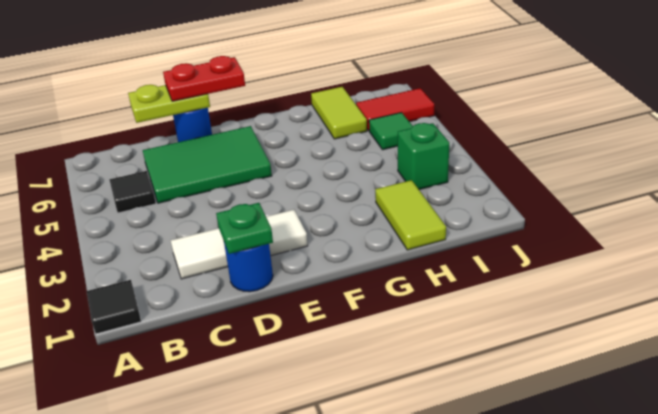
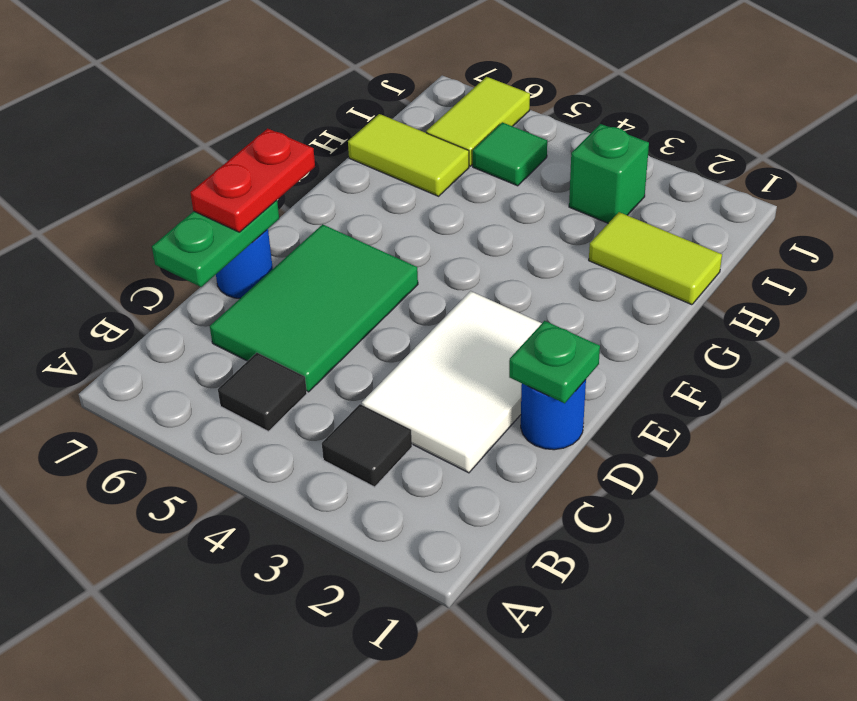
black tile A1 level 1 -> black tile B3 level 1
white tile C2:E2 level 1 -> white tile C2:E3 level 1
lime plate C7:D7 level 2 -> green plate C7:D7 level 2
red tile I6:J6 level 1 -> lime tile I6:J6 level 1

